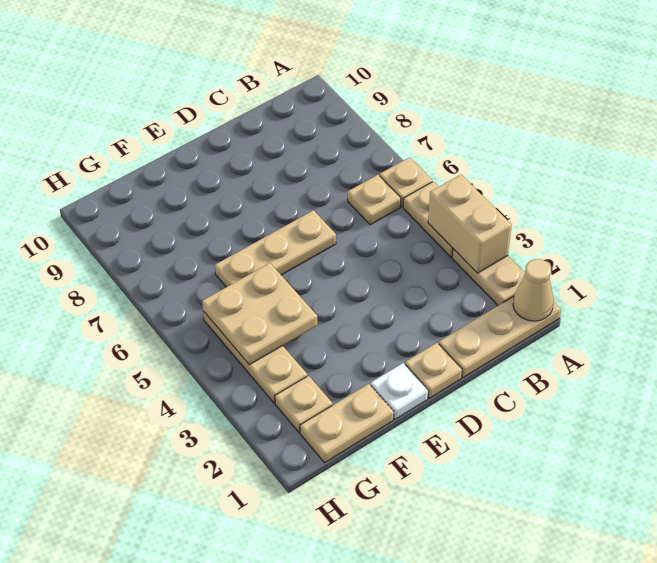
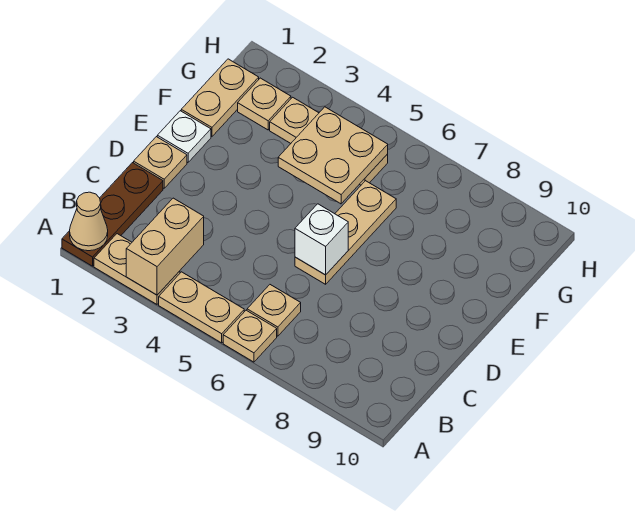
tan plate A1:C1 level 1 -> brown plate A1:C1 level 1
tan brick A3:A4 level 2 -> tan brick A3:B3 level 2
none -> white brick D6 level 2

